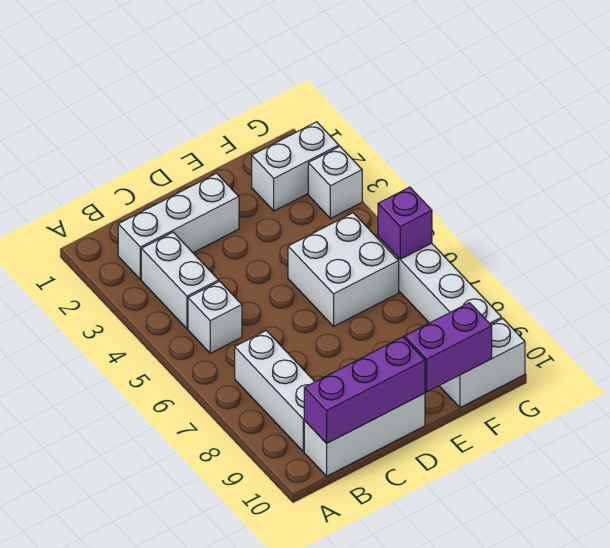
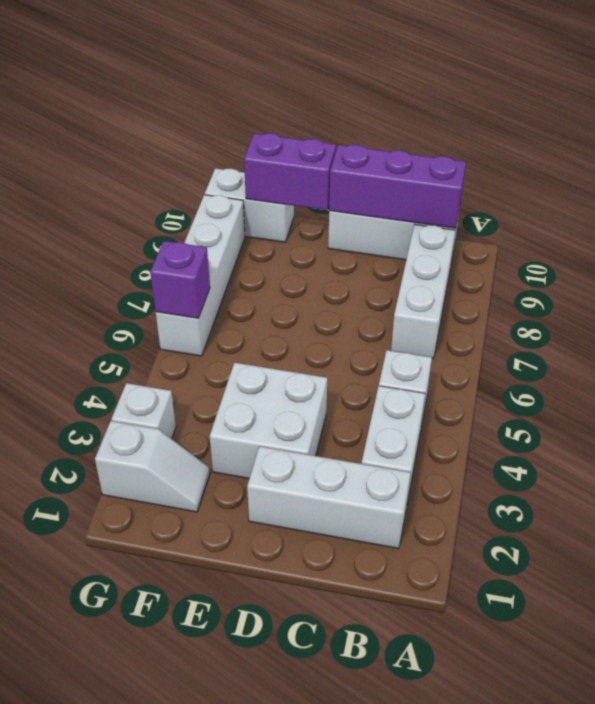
white brick E5:F6 level 1 -> white brick D3:E4 level 1
white brick F2:G2 level 1 -> white slope F2:G2 level 1 top G

